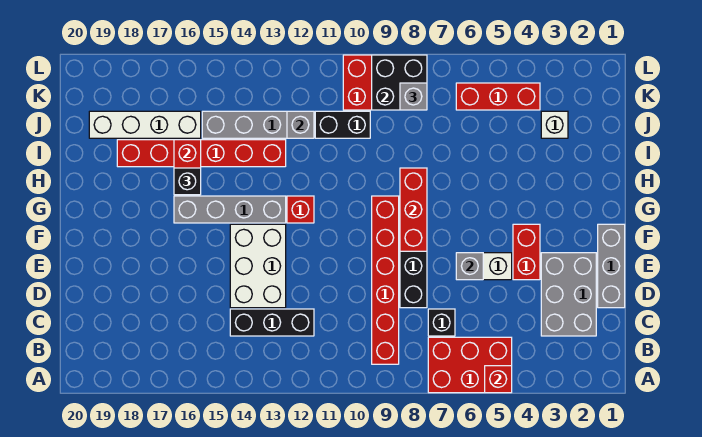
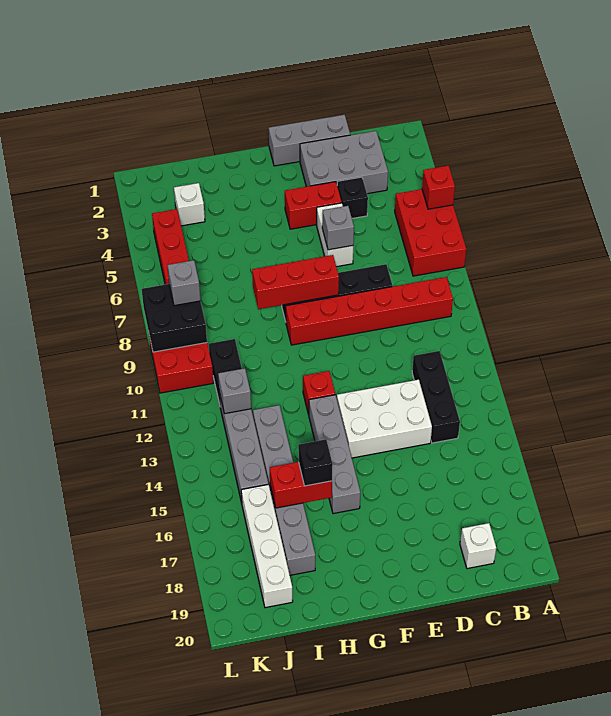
black brick C7 level 1 -> black brick D4 level 1
none -> white brick C19 level 1
red brick I13:I18 level 1 -> grey brick I13:I18 level 1

